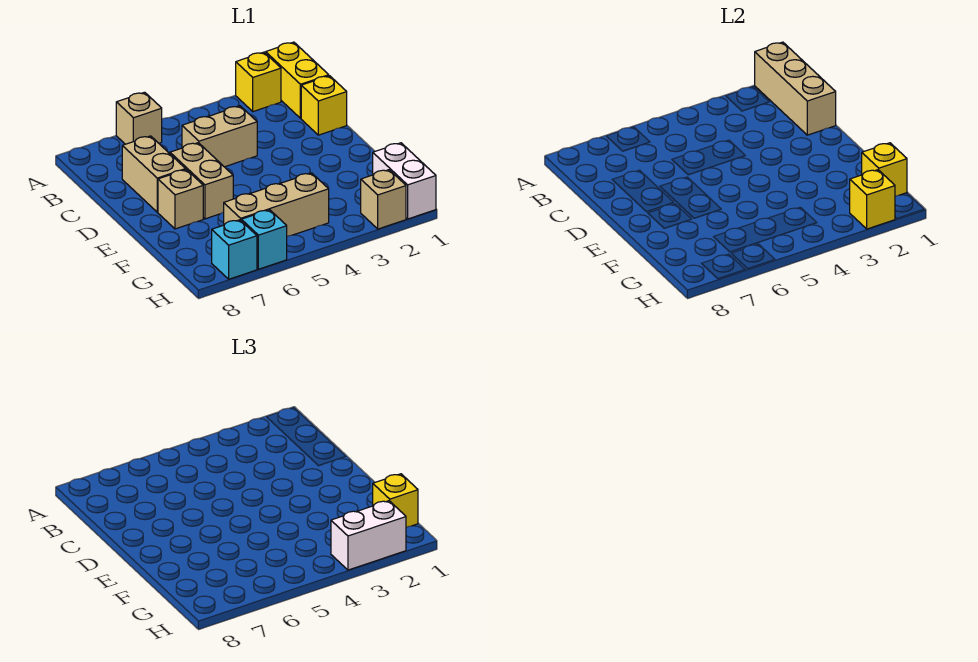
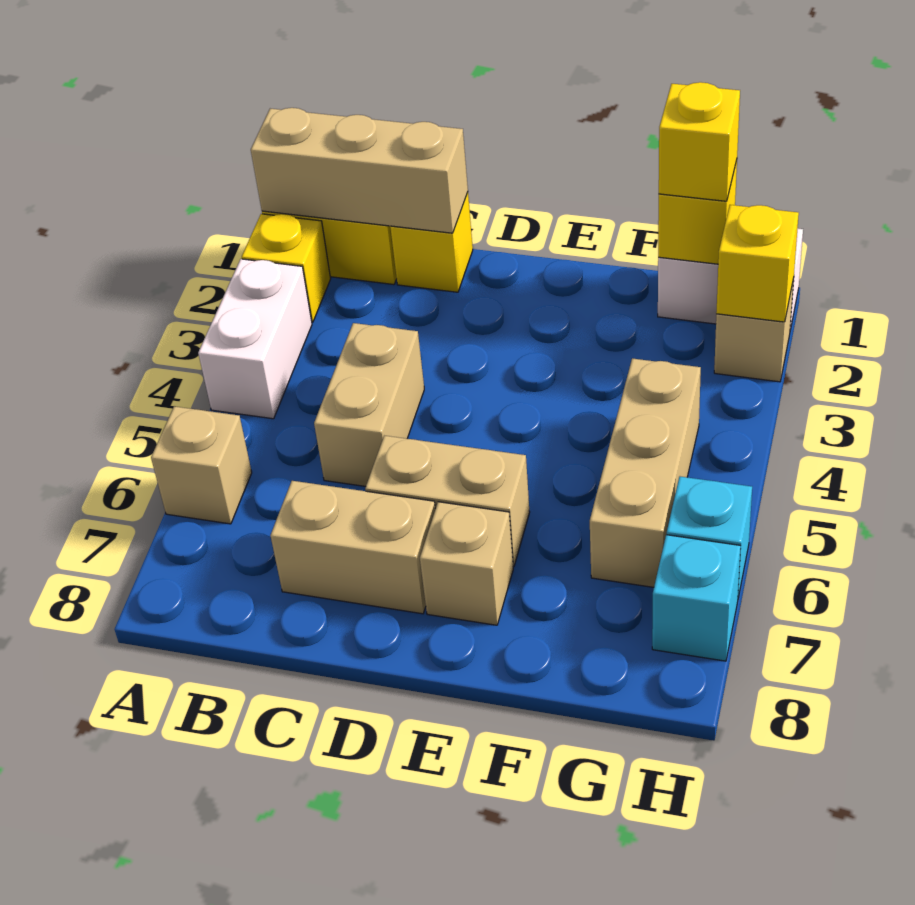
white brick H2:H3 level 3 -> white brick A3:A4 level 1

